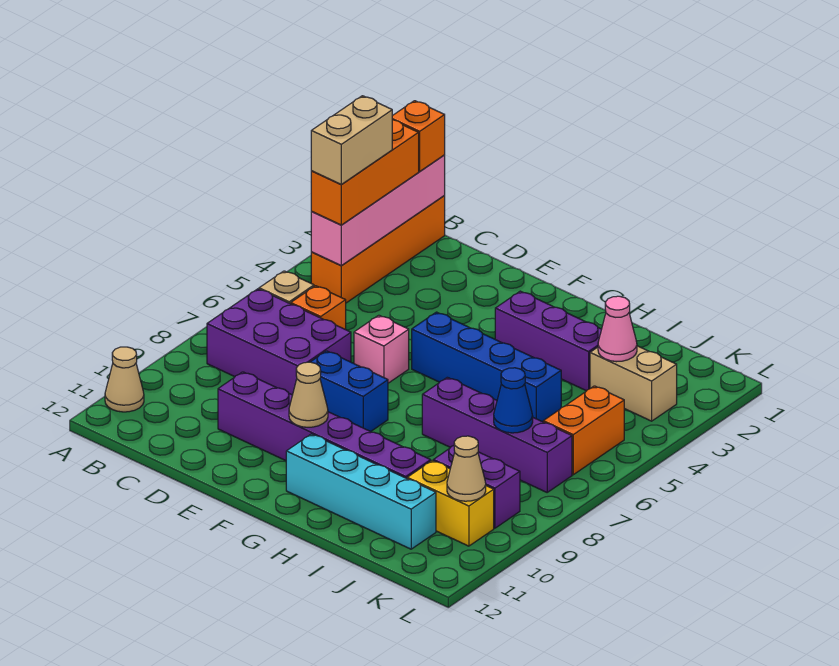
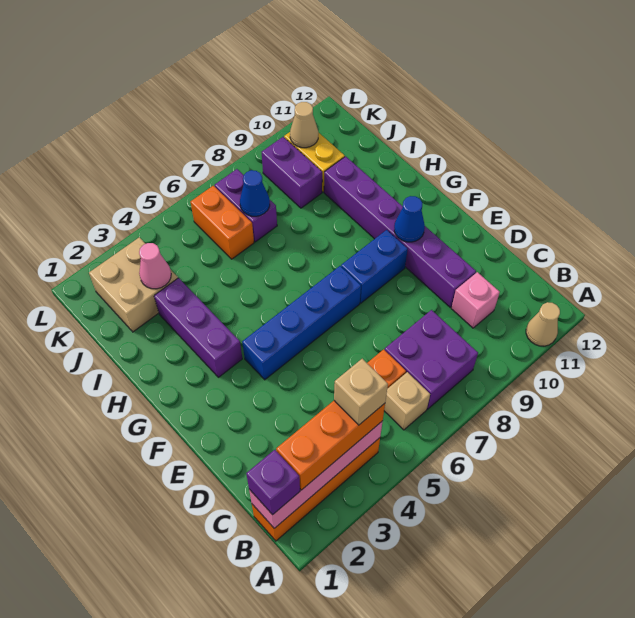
orange brick B1 level 3 -> purple brick B1 level 3
tan brick B3:B4 level 4 -> tan brick B4 level 4
purple brick B7:D8 level 1 -> purple brick B7:C8 level 1
pink brick E6 level 1 -> pink brick C10 level 1
blue brick E8:F8 level 1 -> blue brick F8:F9 level 1
blue brick F5:I5 level 1 -> blue brick F4:F7 level 1
tan cone F10 level 2 -> blue cone F10 level 2
cyan brick G11:J11 level 1 -> none
purple brick H7:K7 level 1 -> purple brick J7:K7 level 1
tan brick J3:K3 level 1 -> tan brick J2:K3 level 1
orange brick K5:K6 level 1 -> orange brick J6:K6 level 1

